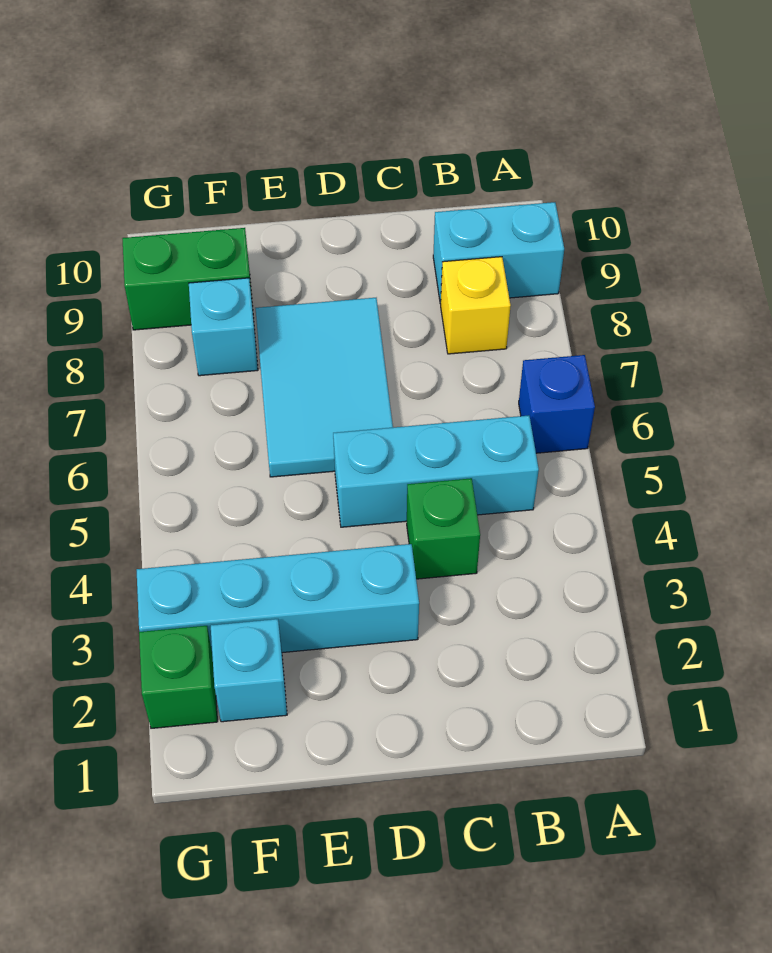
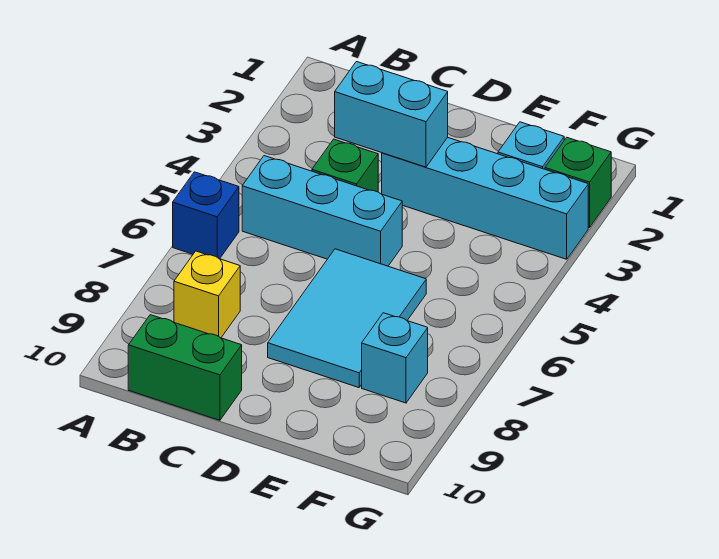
cyan brick A9:B9 level 1 -> cyan brick C3:D3 level 2
green brick F9:G9 level 1 -> green brick B10:C10 level 1

